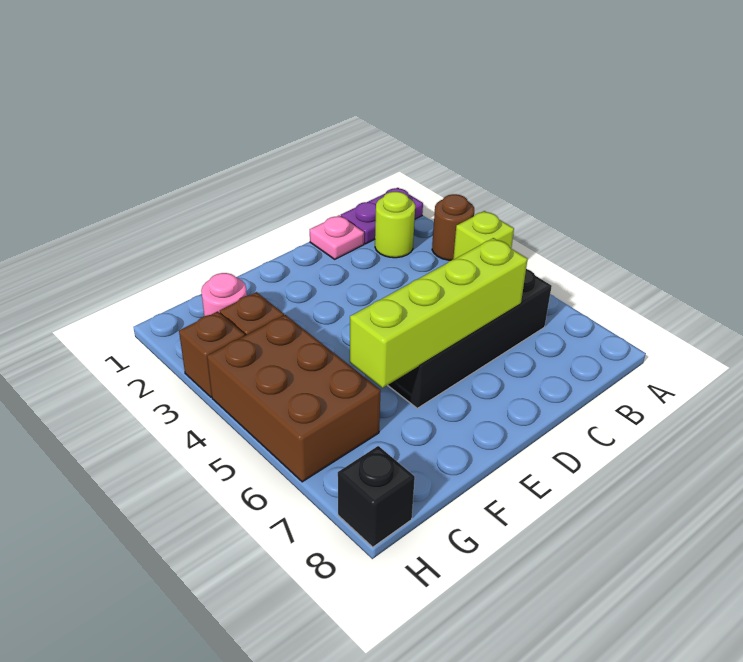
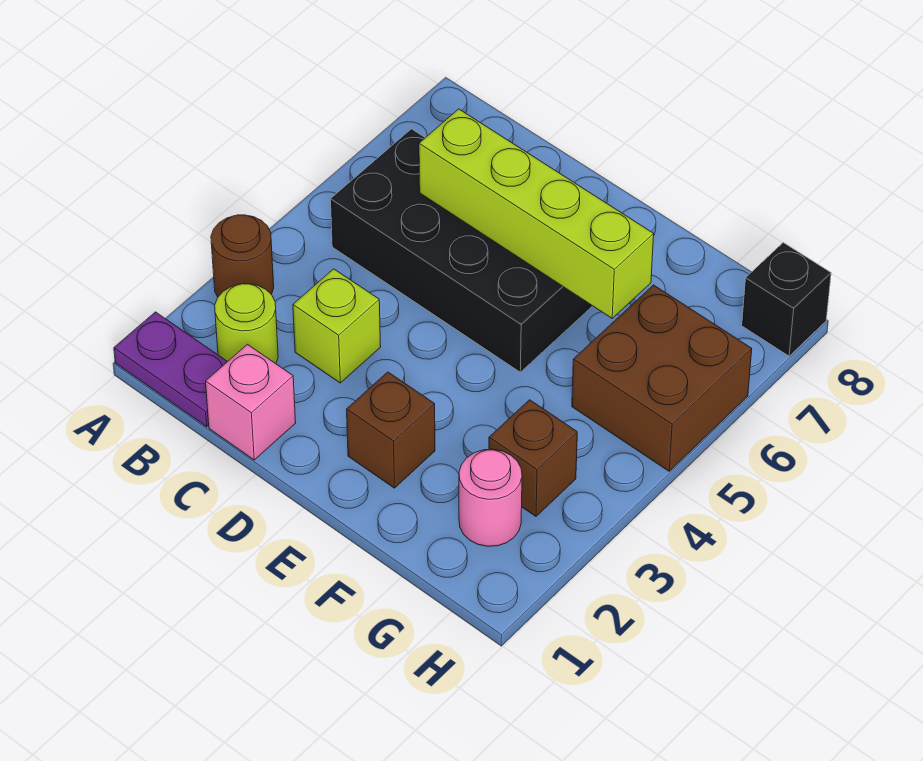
lime brick A4 level 1 -> lime brick C3 level 1
pink plate C1 level 1 -> pink brick C1 level 1
brown brick G4:H6 level 1 -> brown brick G5:H6 level 1
brown brick H3 level 1 -> brown brick E2 level 1

